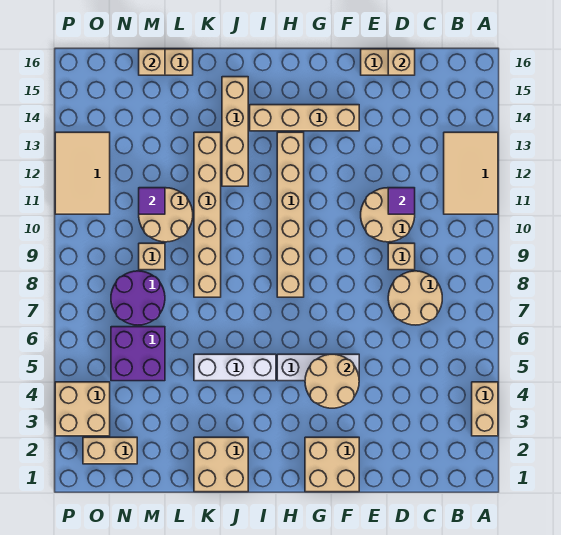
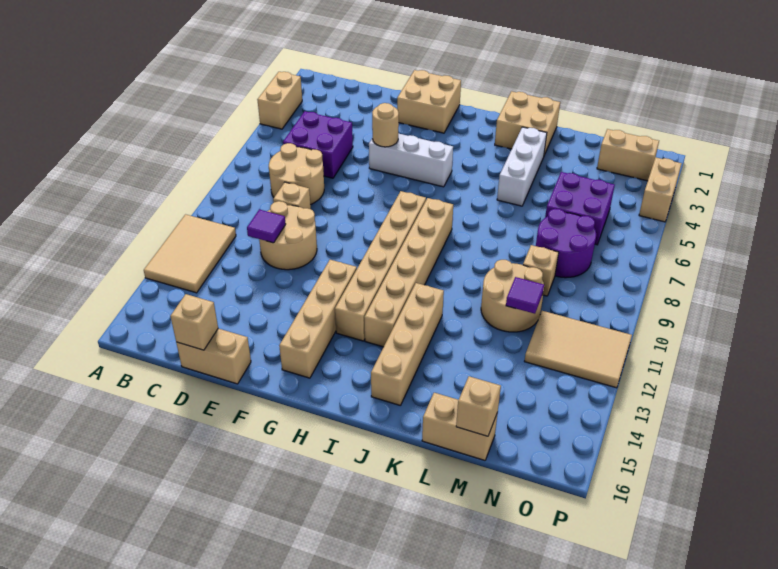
none -> purple brick C5:D6 level 1
tan round brick F4:G5 level 2 -> tan round brick F5 level 2
tan brick F14:I14 level 1 -> tan brick G12:G15 level 1
white brick I5:K5 level 1 -> white brick K3:K5 level 1
tan brick K8:K13 level 1 -> tan brick I8:I13 level 1
tan brick O3:P4 level 1 -> tan brick P3:P4 level 1
tan tile O11:P13 level 1 -> tan tile N11:P12 level 1

